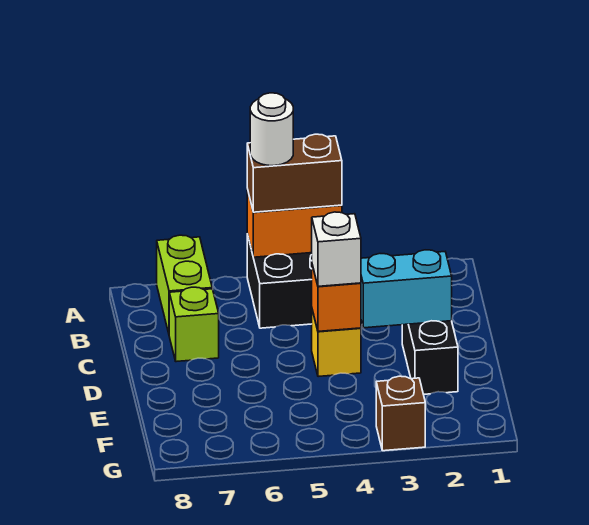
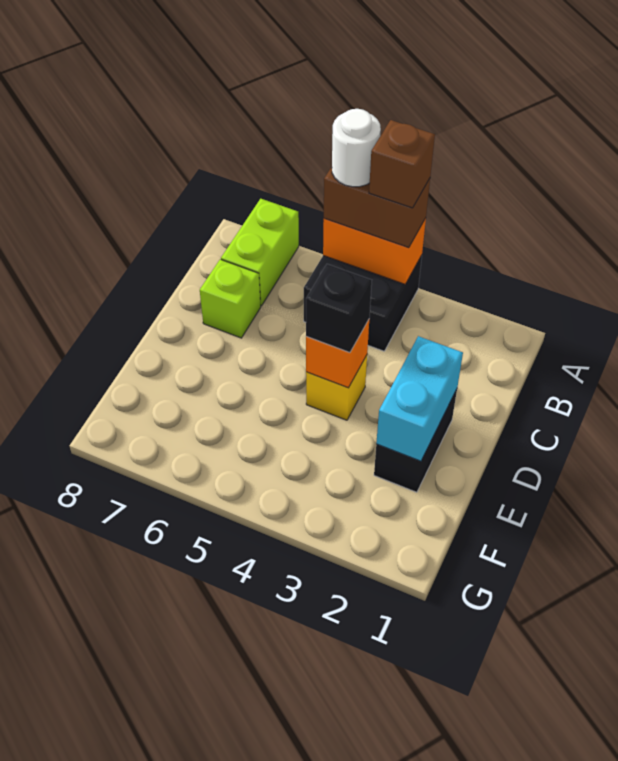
cyan brick D2:D3 level 2 -> cyan brick D2:E2 level 2
white brick D4 level 3 -> black brick D4 level 3
brown brick G3 level 1 -> brown brick A4 level 4

